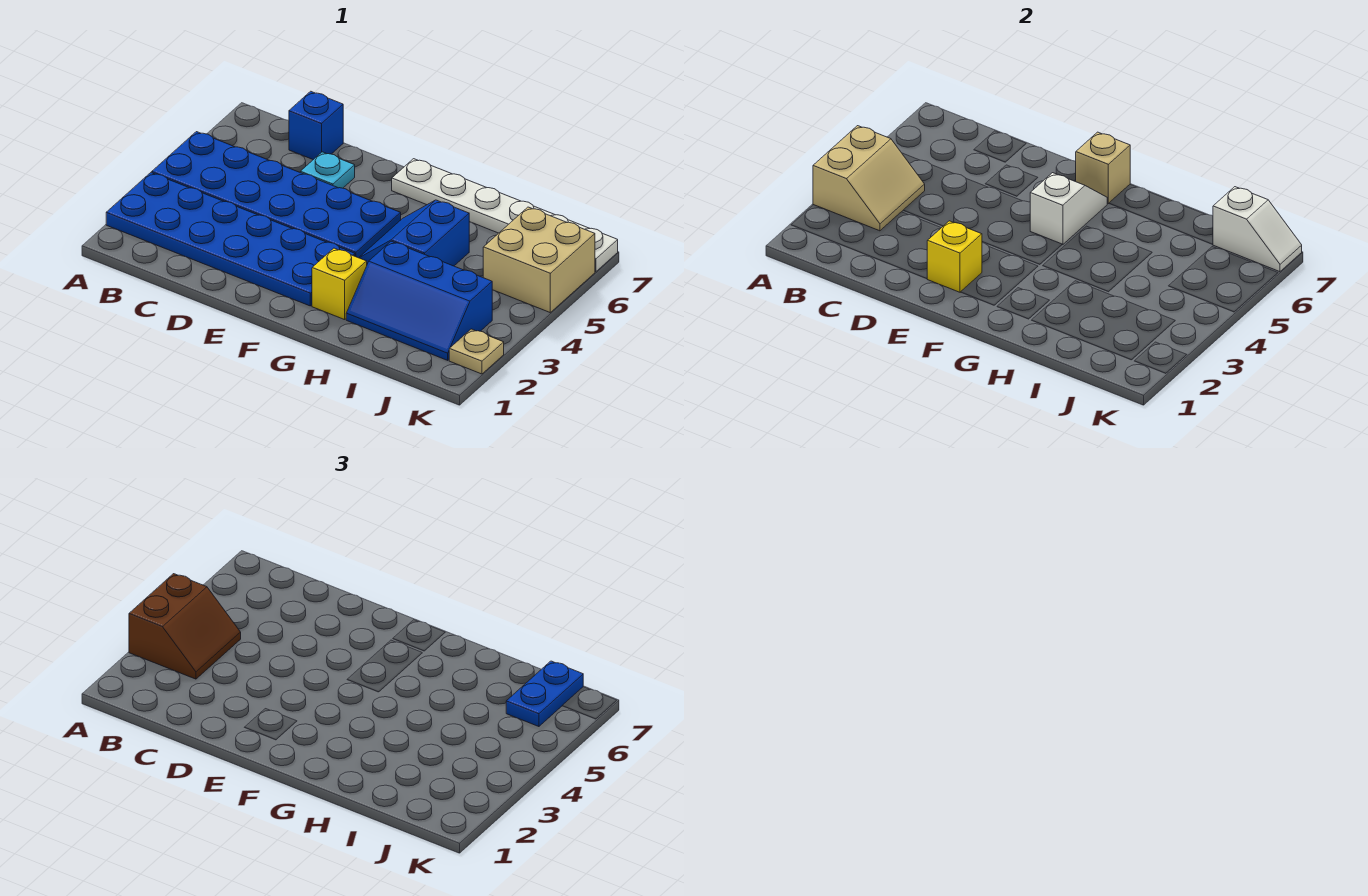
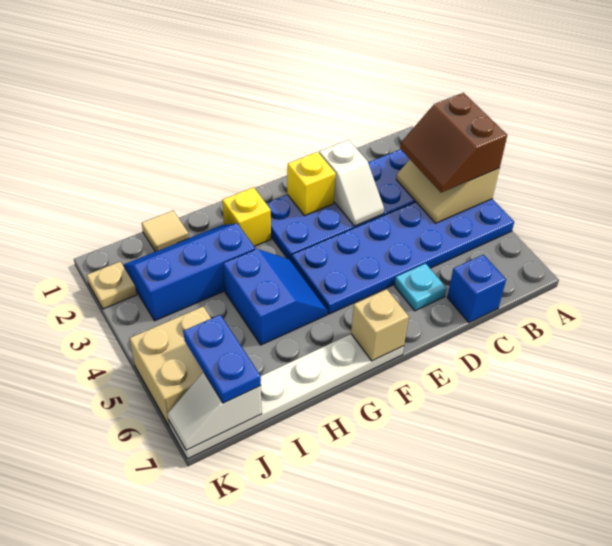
white slope F5:F6 level 2 top 5 -> white slope D2:D3 level 2 top 2
none -> tan tile I1 level 1

